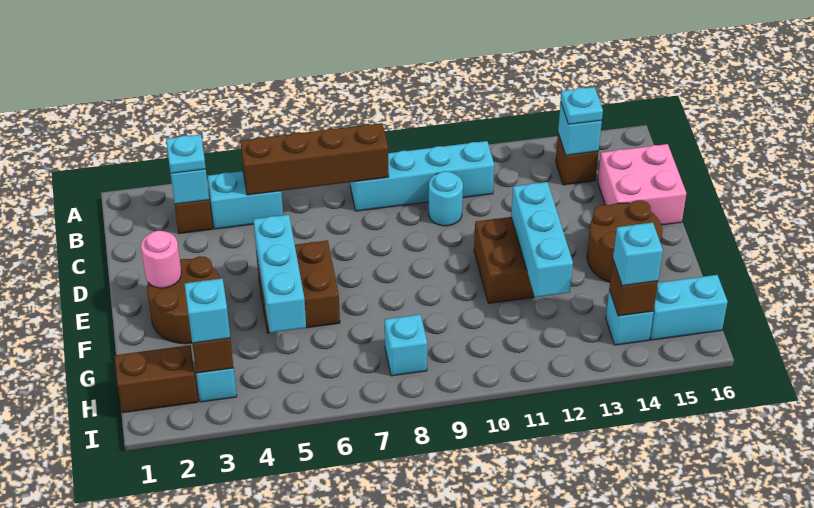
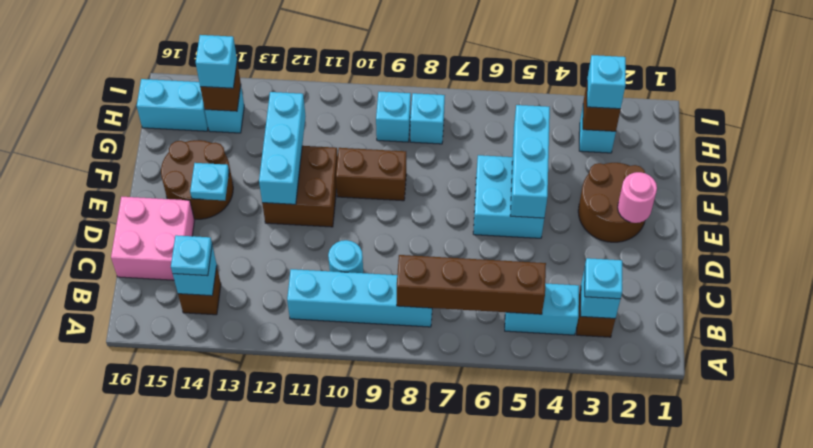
brown brick E5:F6 level 1 -> cyan brick E5:F6 level 1
none -> cyan plate E14 level 2
brown brick H1:H2 level 1 -> brown brick F9:F10 level 1
none -> cyan brick H9 level 1

